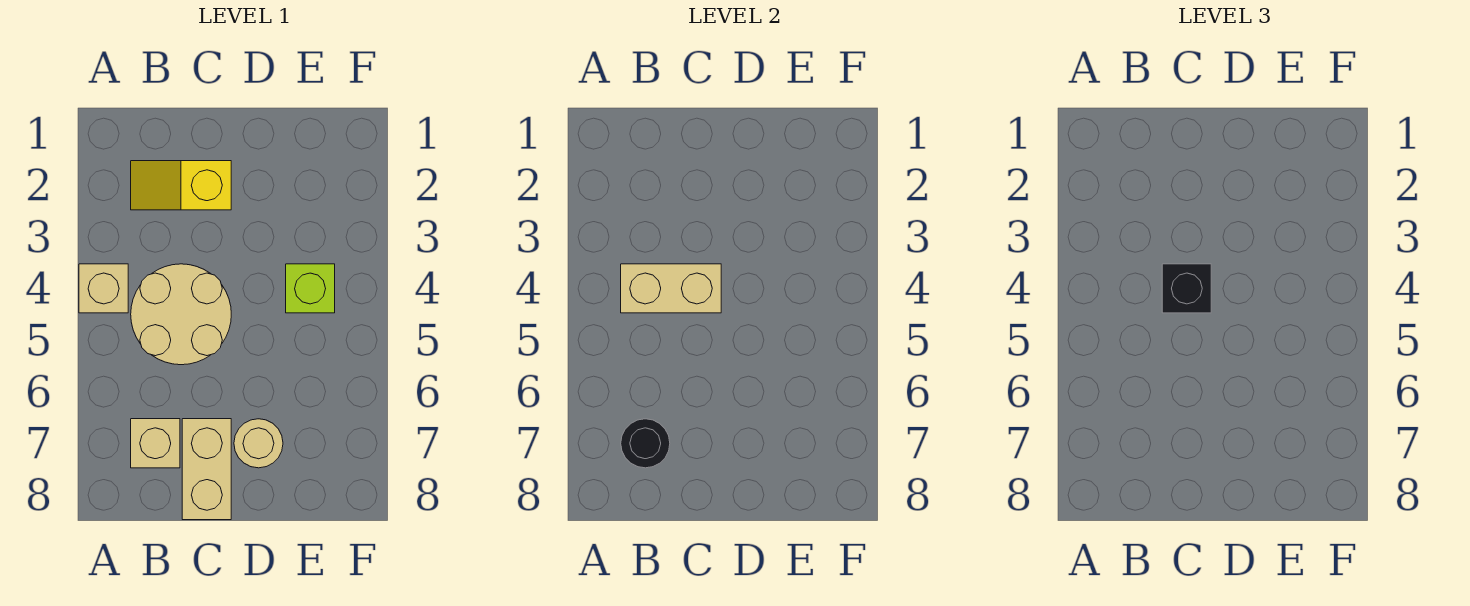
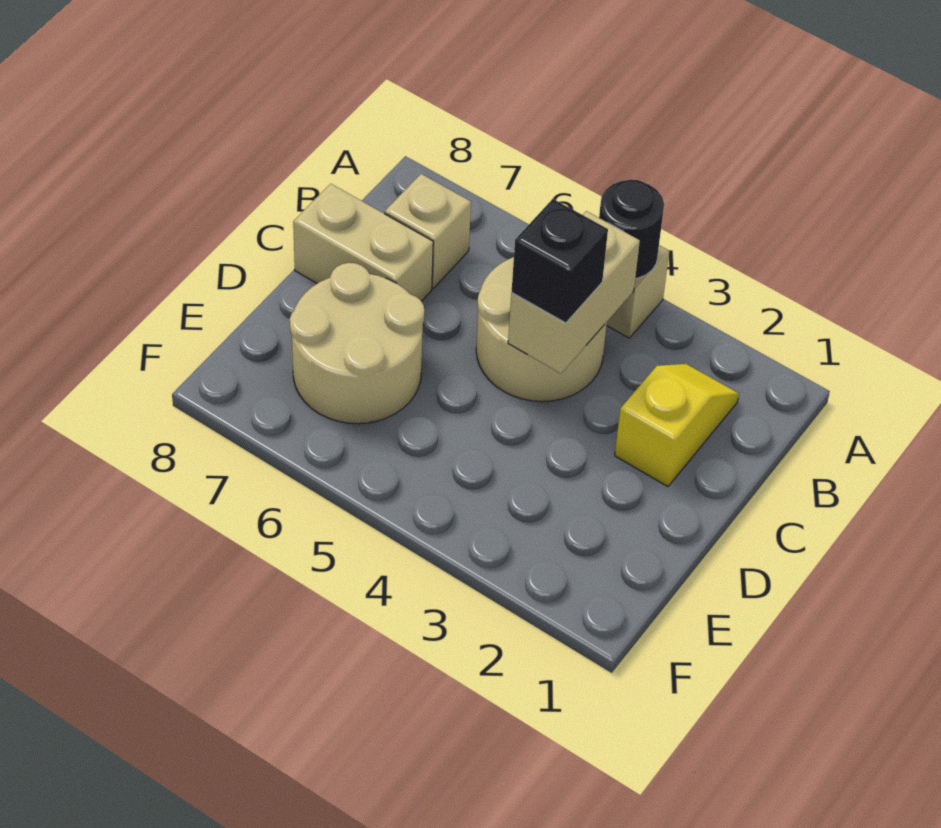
black round brick B7 level 2 -> black round brick A4 level 2
tan round brick D7 level 1 -> tan round brick D6:E7 level 1
lime brick E4 level 1 -> none

